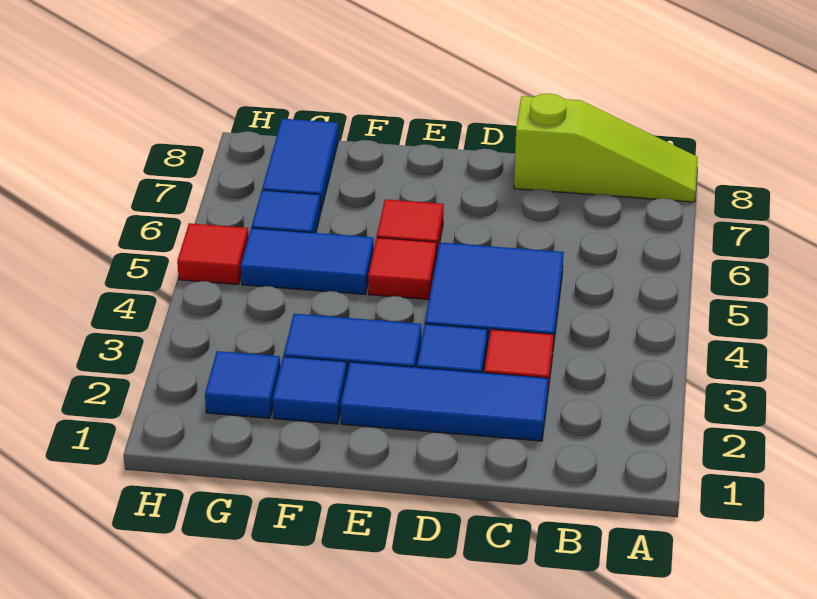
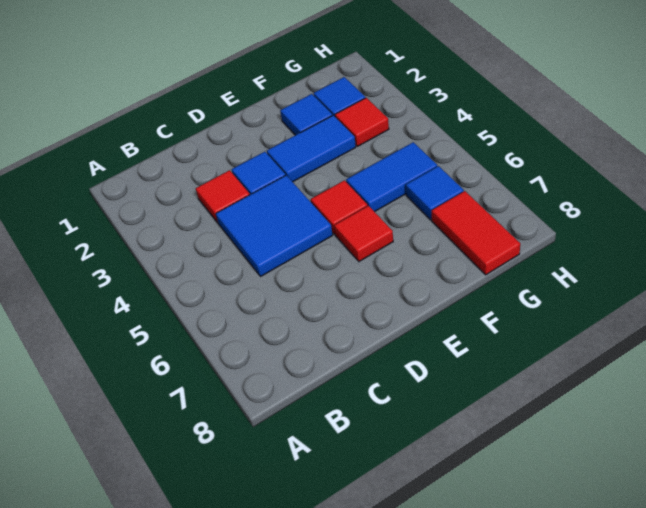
lime slope A8:C8 level 1 top C -> none
blue tile C2:E2 level 1 -> none
blue tile G7:G8 level 1 -> red tile G7:G8 level 1
red tile H5 level 1 -> red tile G3 level 1

